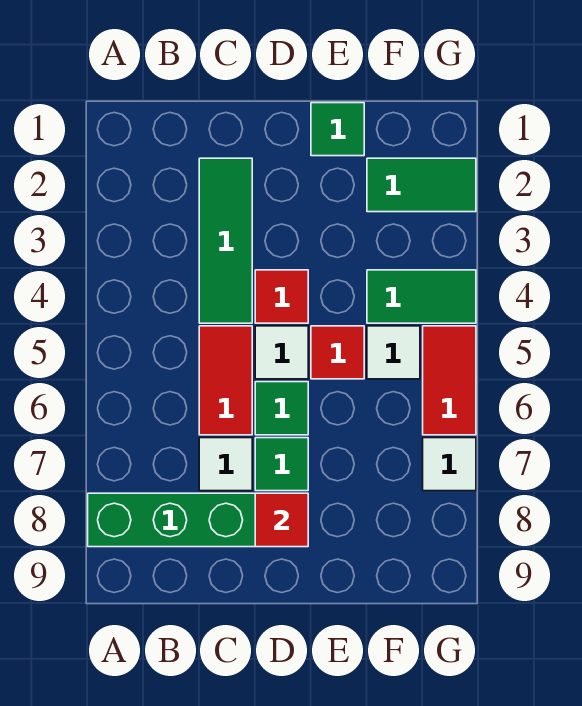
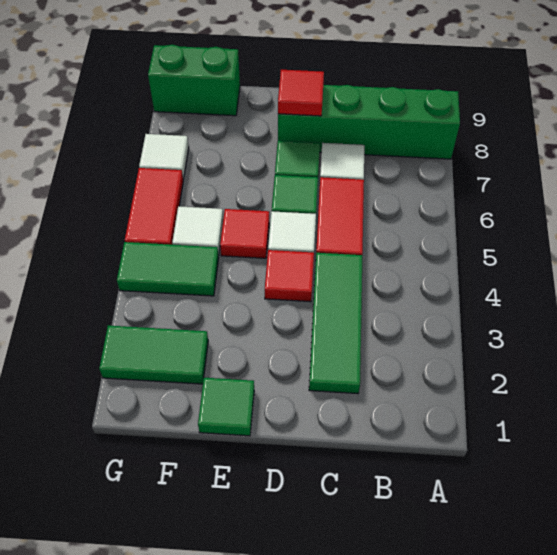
none -> green brick F9:G9 level 1

